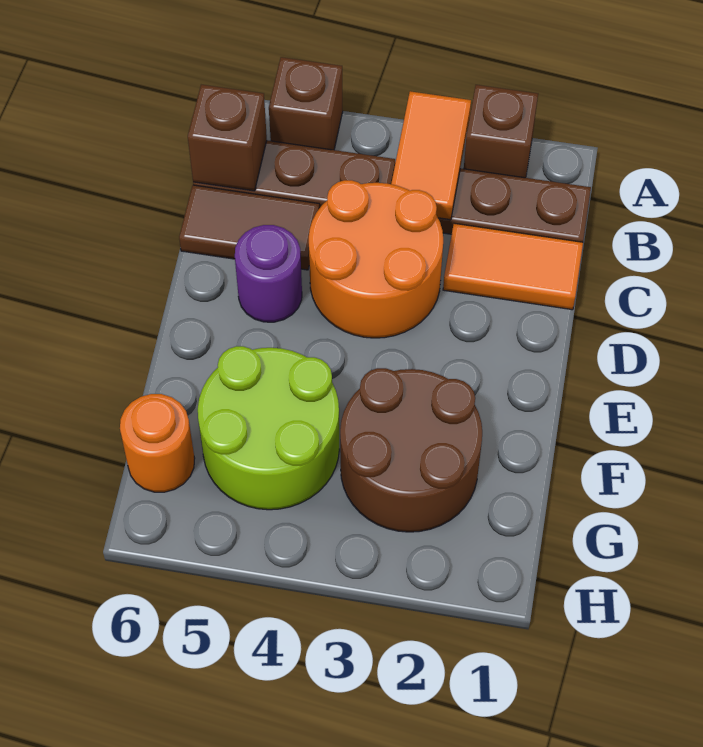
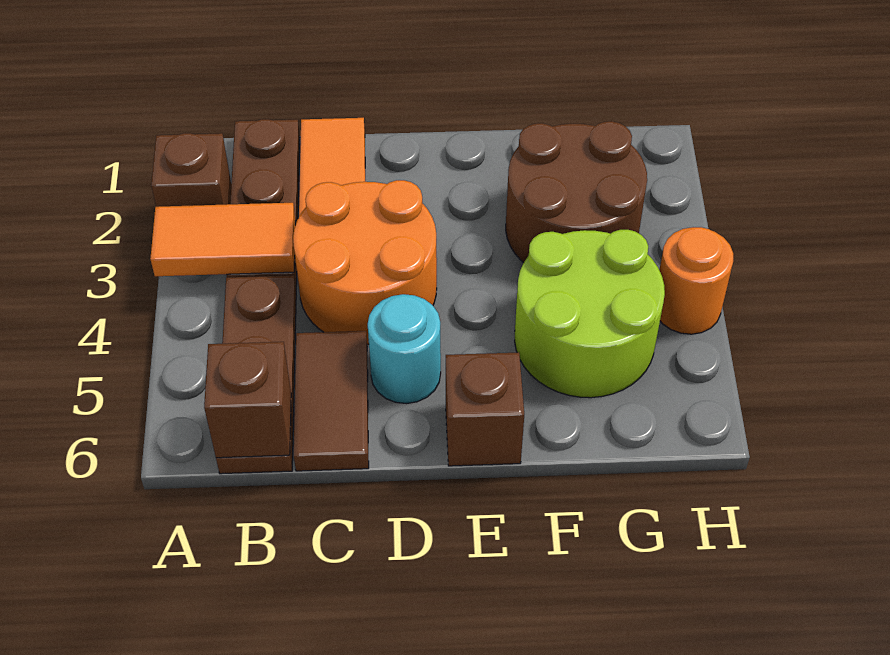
brown brick A5 level 1 -> brown brick E6 level 1
purple round brick D5 level 1 -> cyan round brick D5 level 1
orange round brick G6 level 1 -> orange round brick H4 level 1

